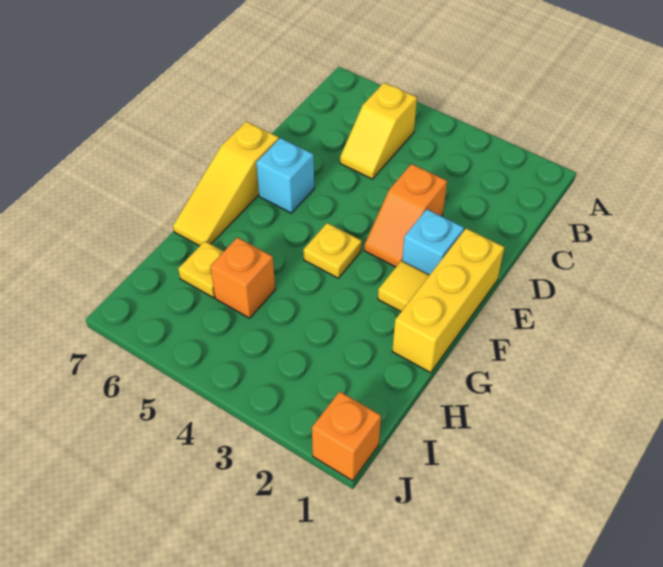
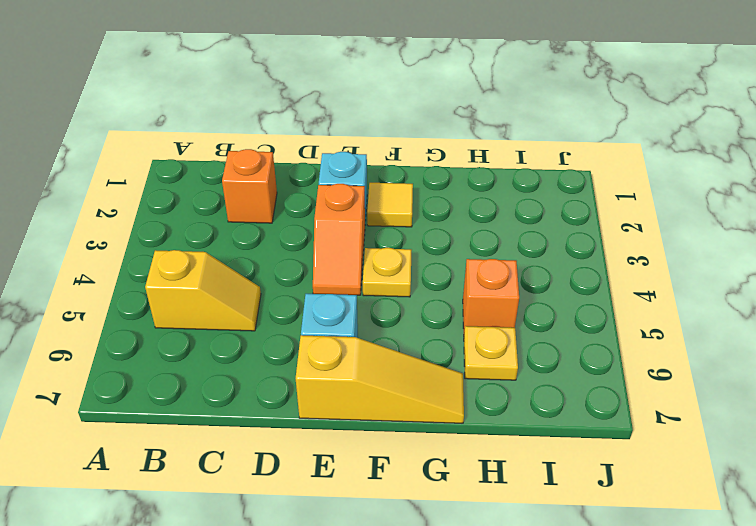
orange slope D3:E3 level 1 top D -> orange slope E3:E4 level 1 top 3
yellow brick E1:G1 level 1 -> none
orange brick J1 level 1 -> orange brick C2 level 1

